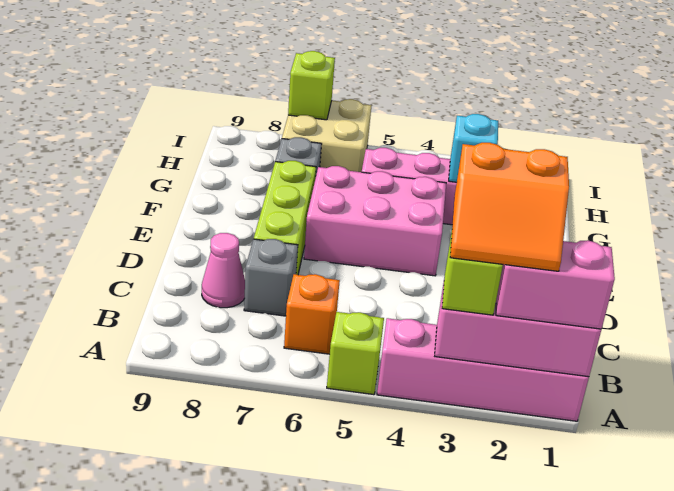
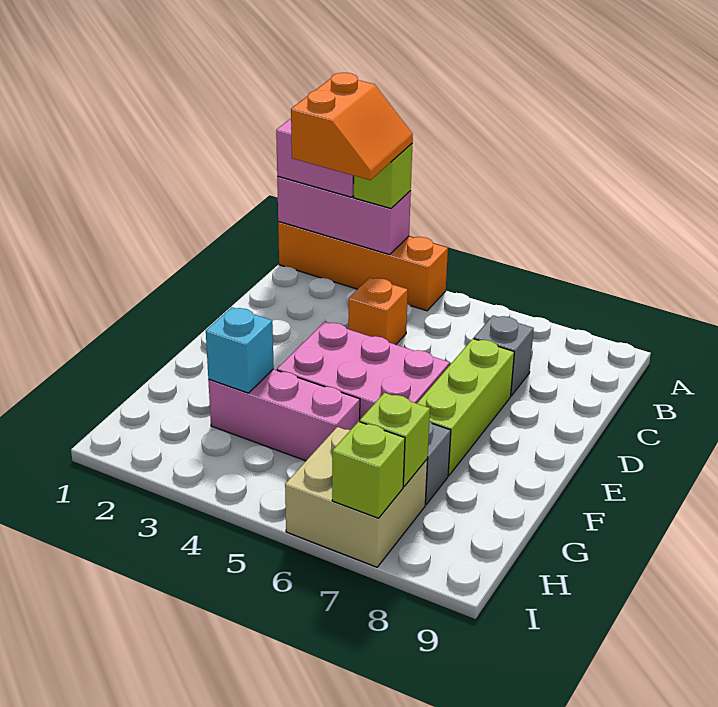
pink brick A1:A4 level 1 -> orange brick A1:A4 level 1
orange slope A2:B3 level 4 top B -> orange slope A2:B3 level 4 top 2
lime brick A5 level 1 -> lime brick H7 level 2
orange brick B6 level 1 -> orange brick C4 level 1
pink cone C8 level 1 -> none

